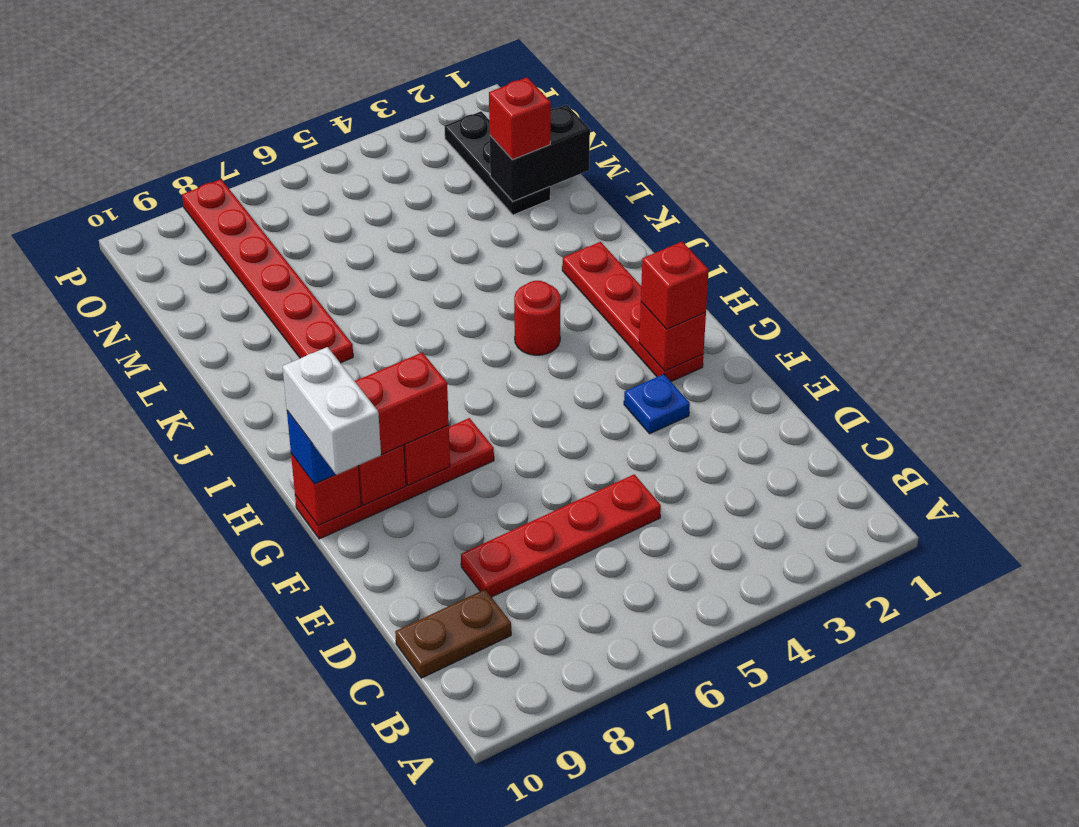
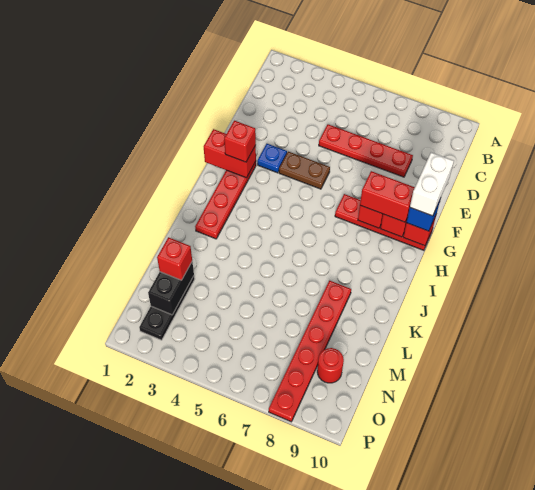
brown plate C9:C10 level 1 -> brown plate F4:F5 level 1
red brick G2 level 2 -> red brick G1:G2 level 2
red round brick I4 level 1 -> red round brick N9 level 1
black brick M1:M2 level 2 -> black brick M2:N2 level 2

